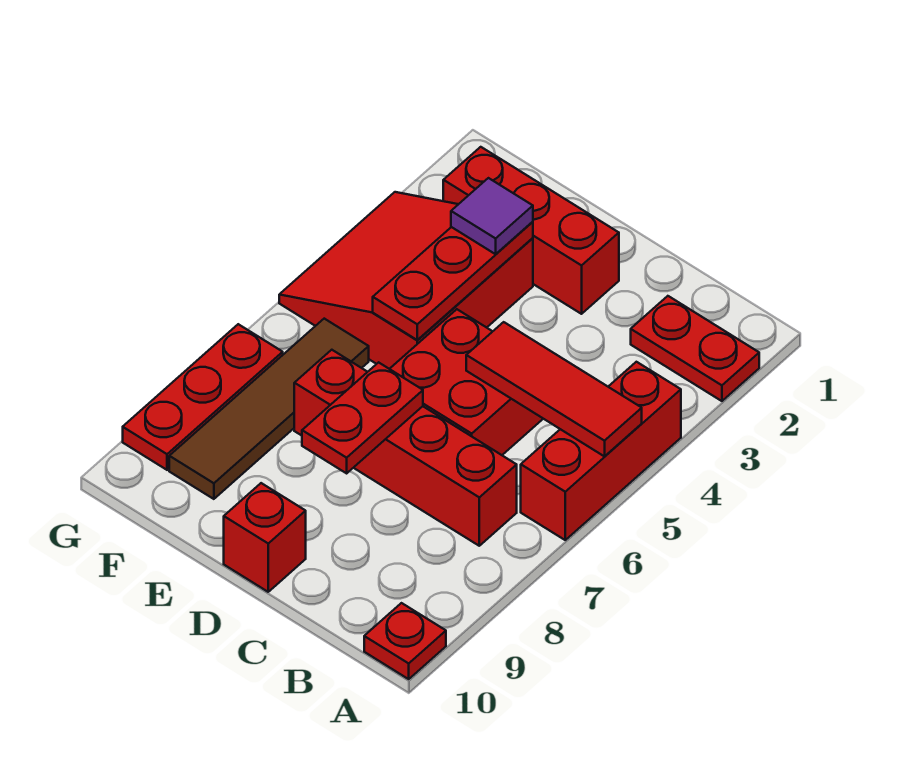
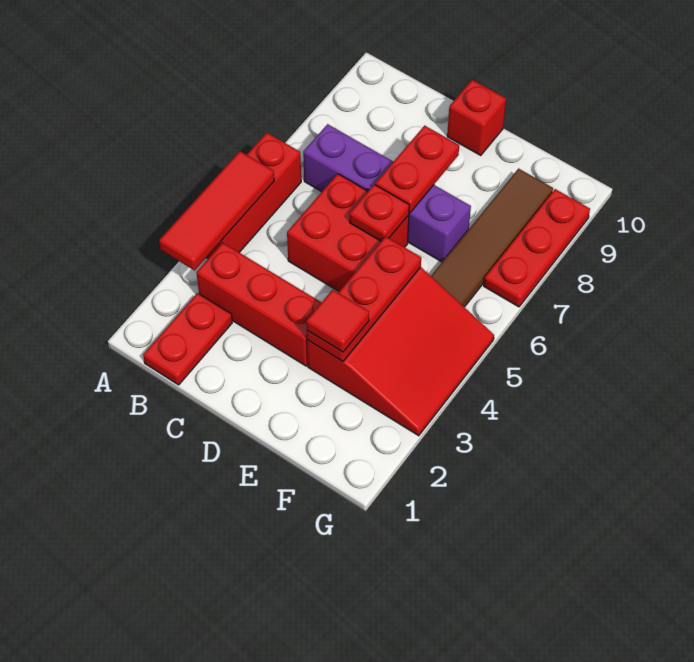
red plate A2:B2 level 1 -> red plate B1:B2 level 1
red tile A5:C5 level 2 -> red tile A3:A5 level 2
red plate A10 level 1 -> red plate D6 level 2
red brick B7:E7 level 1 -> purple brick B7:E7 level 1
red brick D2:F2 level 1 -> red brick B3:D3 level 1
purple tile E3 level 3 -> red tile E3 level 3

